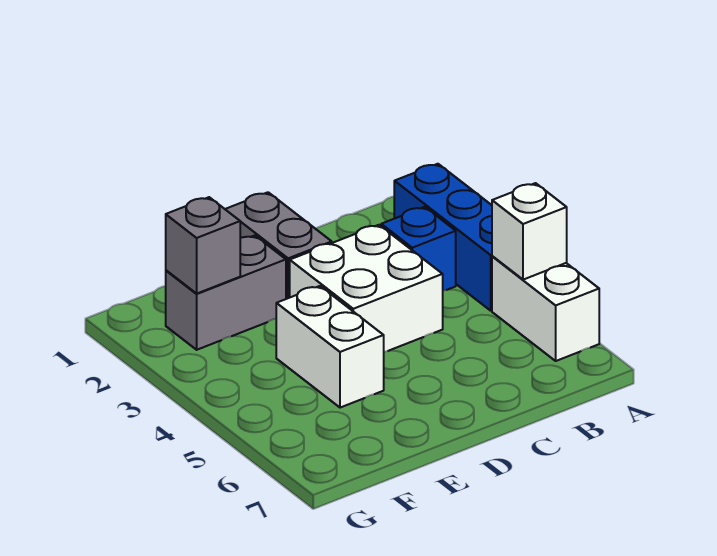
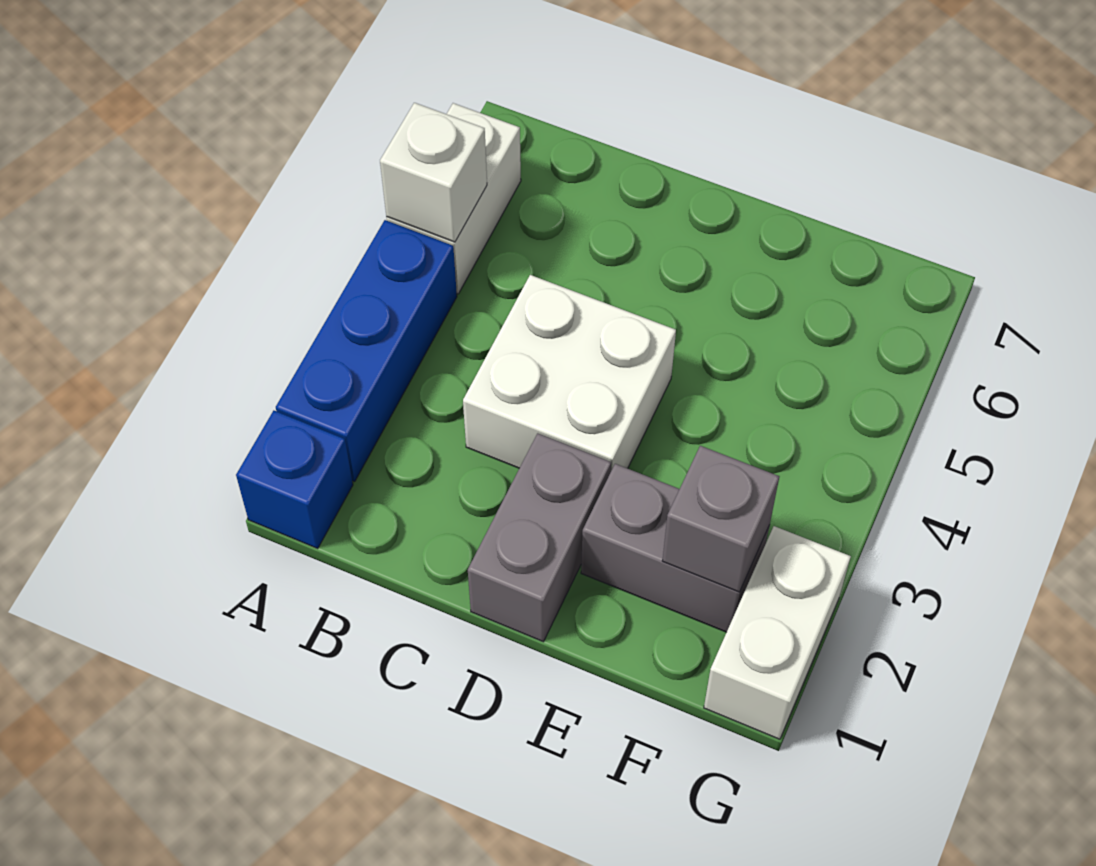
blue brick B3 level 1 -> blue brick A1 level 1
white brick E4:E5 level 1 -> white brick G1:G2 level 1

